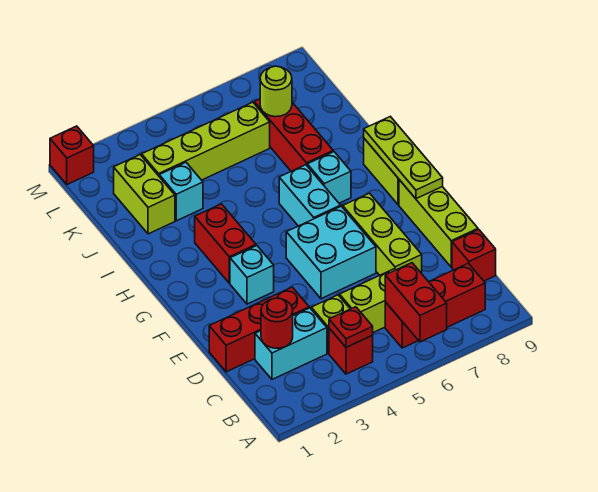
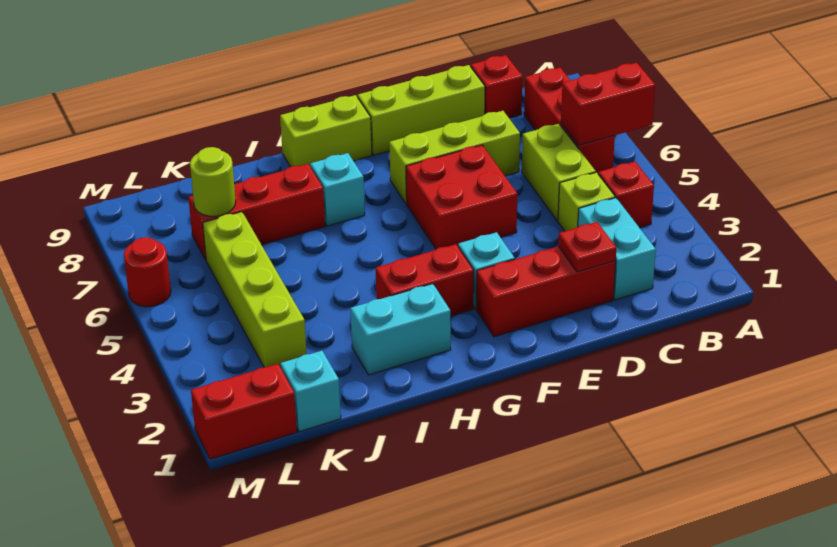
red plate B4 level 2 -> red plate D2 level 2
red round brick C2 level 2 -> red round brick M6 level 1
red brick D1:D3 level 1 -> red brick D2:F2 level 1
cyan brick E5:F6 level 1 -> red brick E5:F6 level 1
lime plate F9:H9 level 2 -> none
cyan brick G6:H6 level 1 -> cyan brick H2:I2 level 1
lime brick J2:K2 level 1 -> none
cyan brick J3 level 1 -> cyan brick K1 level 1
red brick M1 level 1 -> red brick L1:M1 level 1

